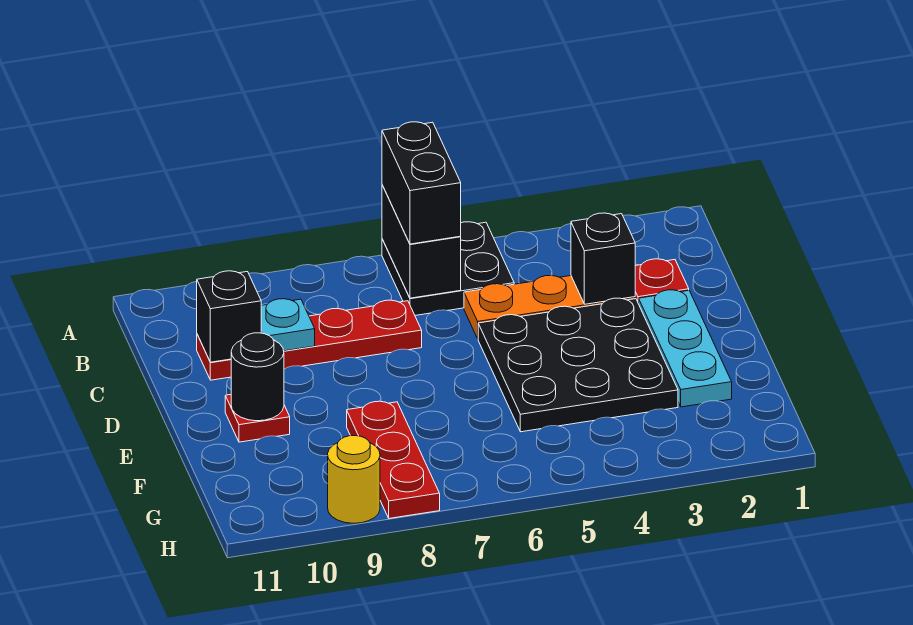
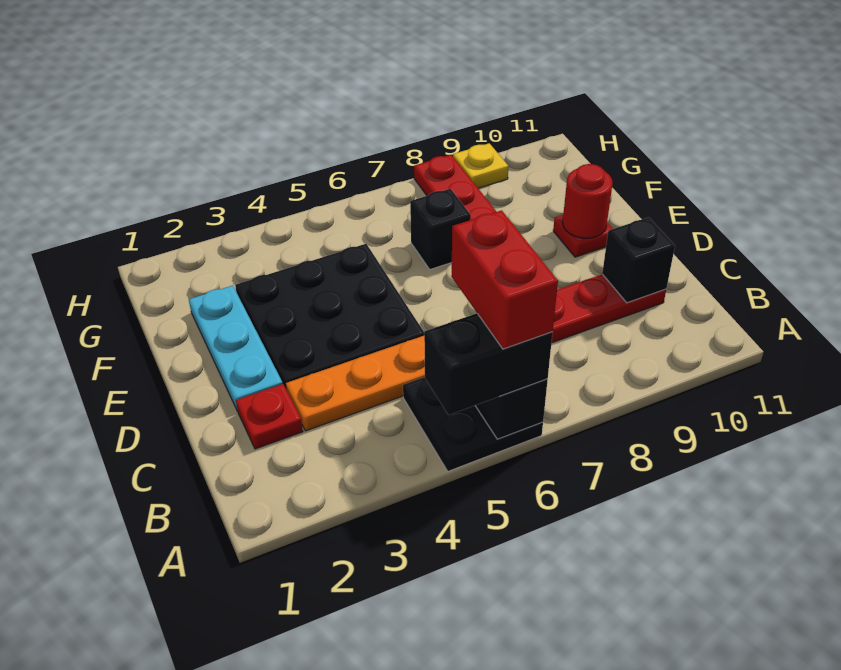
black brick A6:B6 level 3 -> black brick A5:A6 level 3
none -> red brick A6:B6 level 4
black brick C3 level 2 -> black brick F7 level 1
cyan plate C9 level 2 -> none
black round brick E10 level 2 -> red round brick E10 level 2
yellow round brick H9 level 1 -> yellow plate H9 level 1

